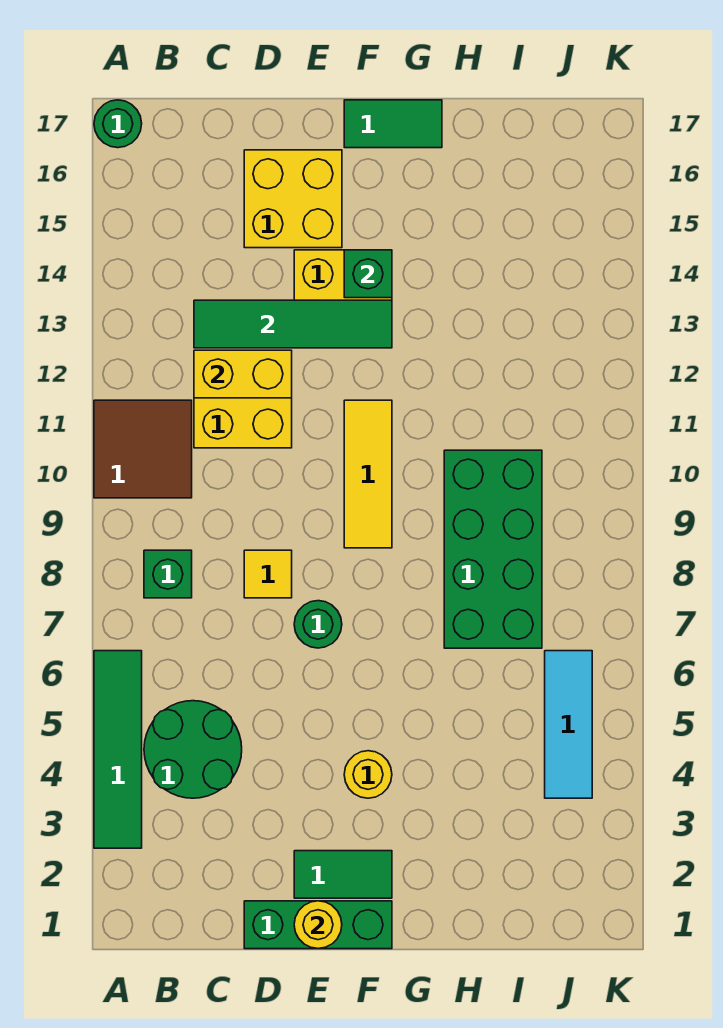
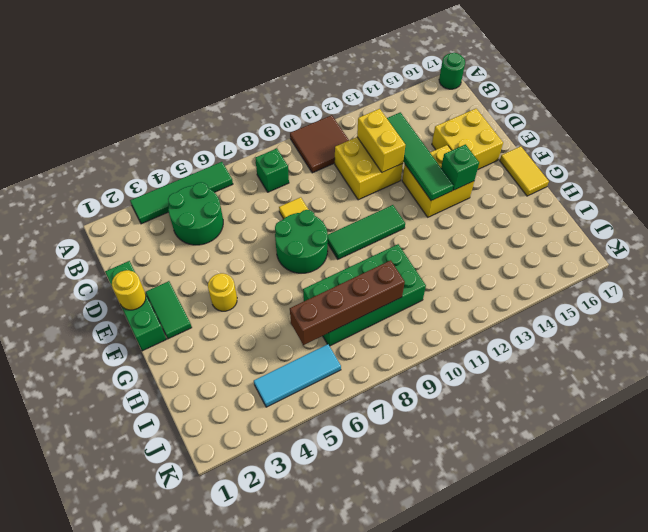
green round brick E7 level 1 -> green round brick E7:F8 level 1
yellow tile F9:F11 level 1 -> green tile F9:F11 level 1
green tile F17:G17 level 1 -> yellow tile F17:G17 level 1
none -> brown brick I6:I9 level 2

